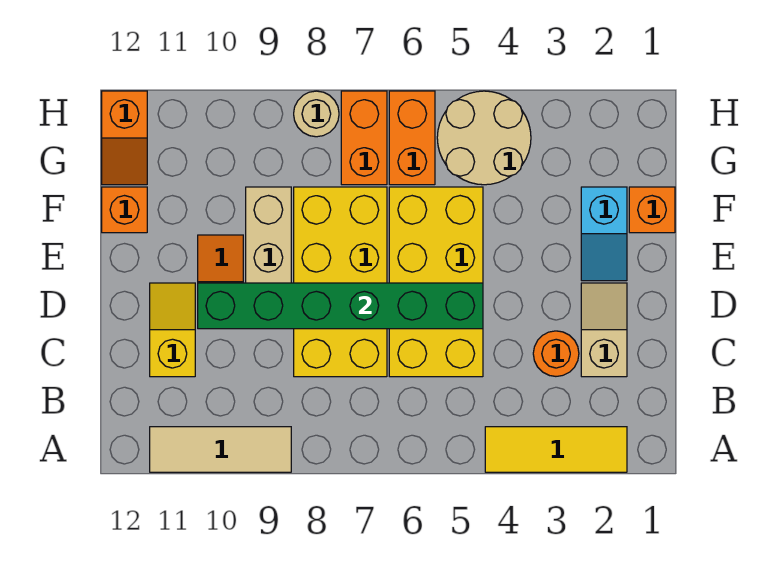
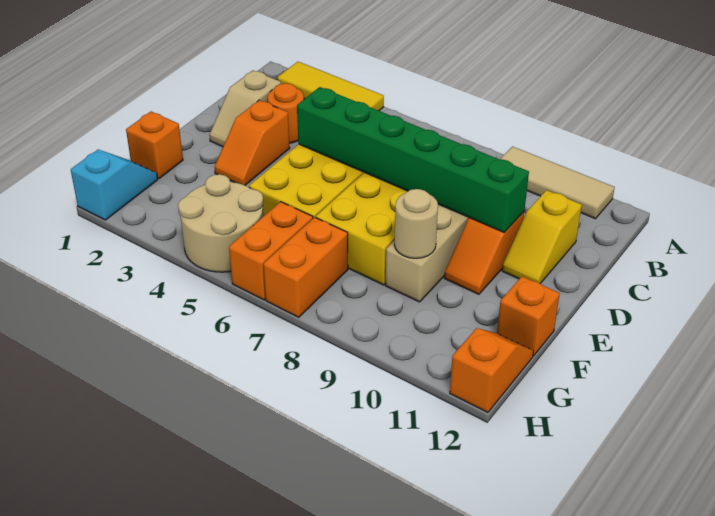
none -> orange slope D3:E3 level 1 top D
cyan slope E2:F2 level 1 top F -> cyan slope G1:H1 level 1 top H
tan round brick H8 level 1 -> tan round brick F9 level 2

